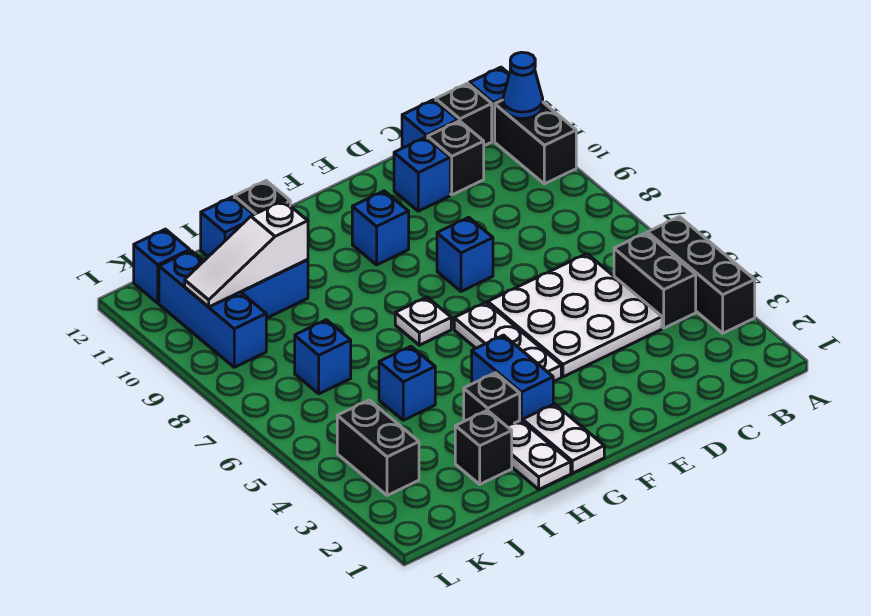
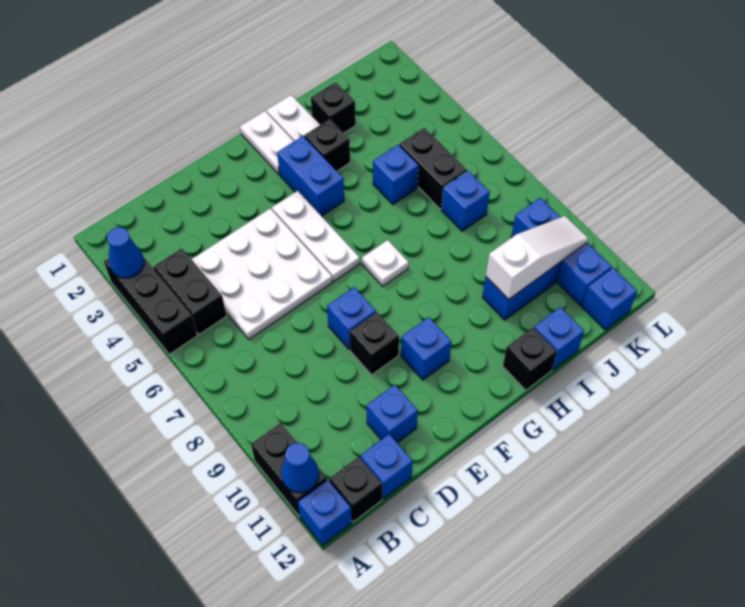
none -> blue cone A3 level 2
black brick C11 level 1 -> black brick E9 level 1
black brick K3:K4 level 1 -> black brick J5:J6 level 1

